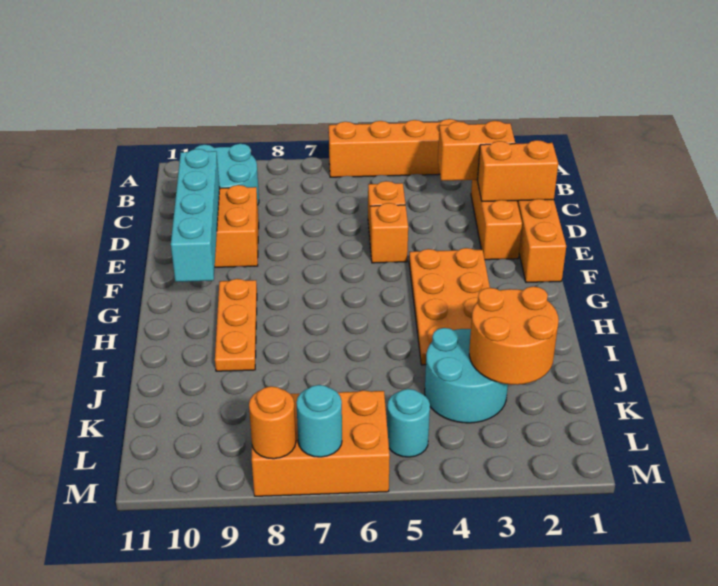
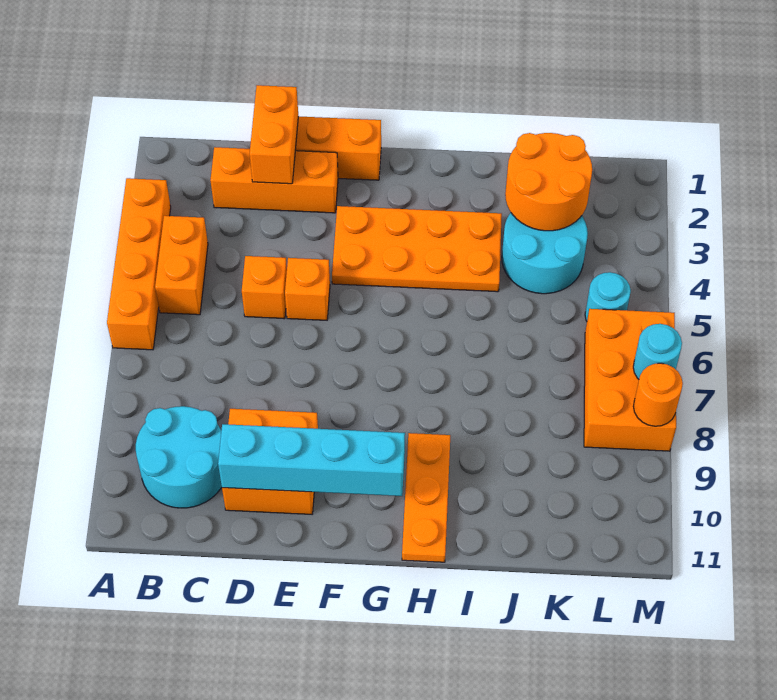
orange brick C2:C3 level 2 -> orange brick B4:B5 level 1
orange plate G9:I9 level 1 -> orange plate H9:H11 level 1

